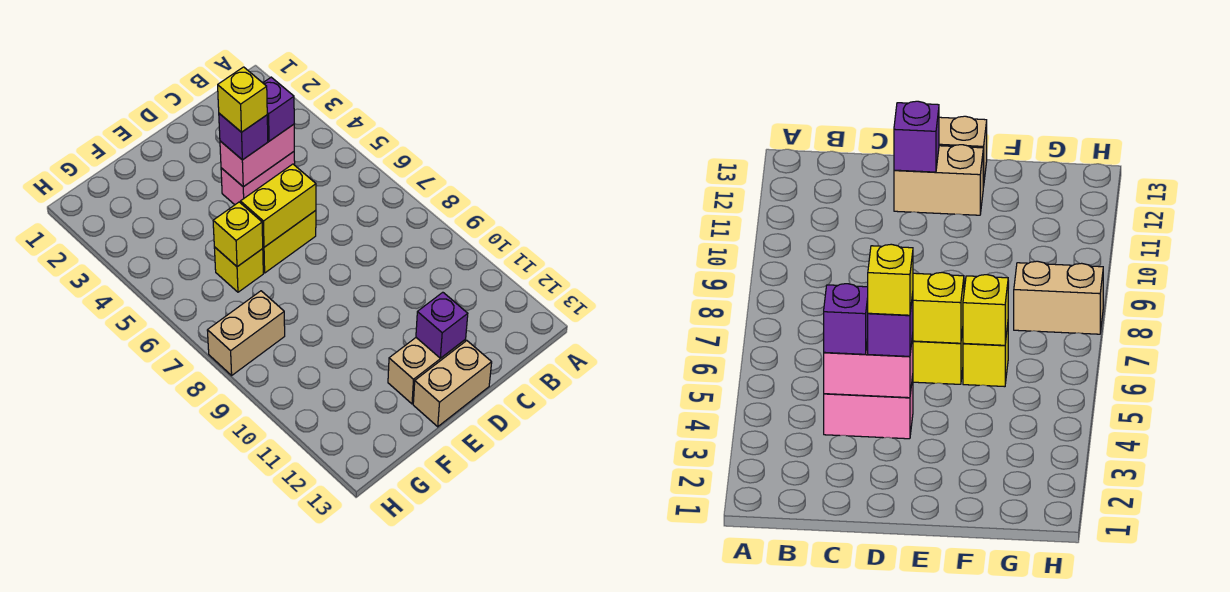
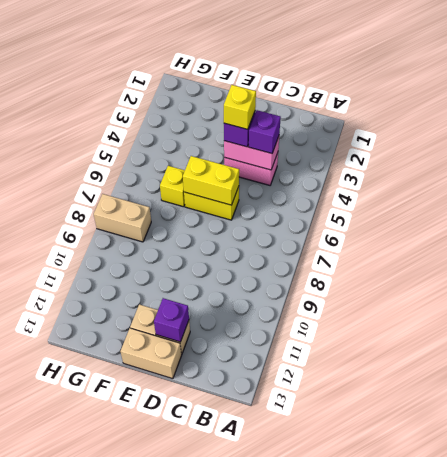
yellow brick F6 level 2 -> none

